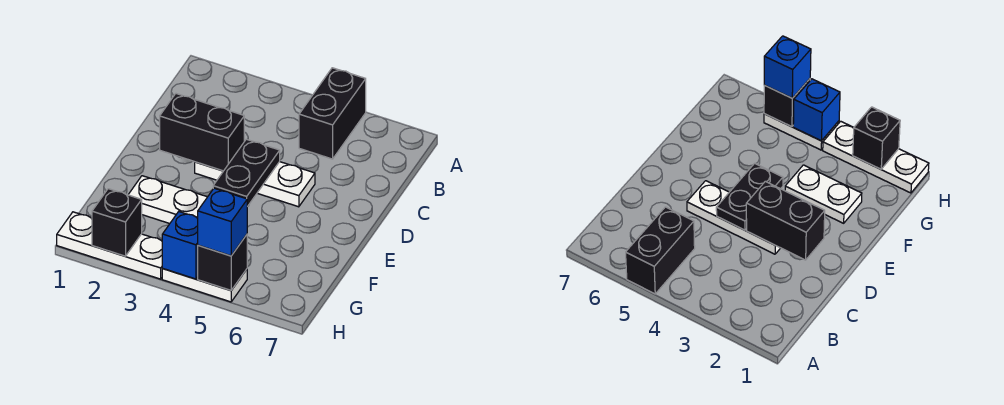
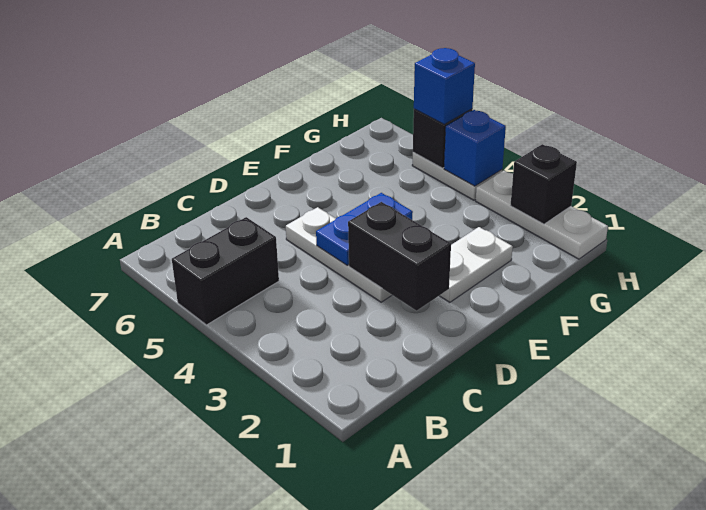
black plate D4:E4 level 2 -> blue plate D4:E4 level 2
white plate F2:F3 level 1 -> white plate E2:F2 level 1

